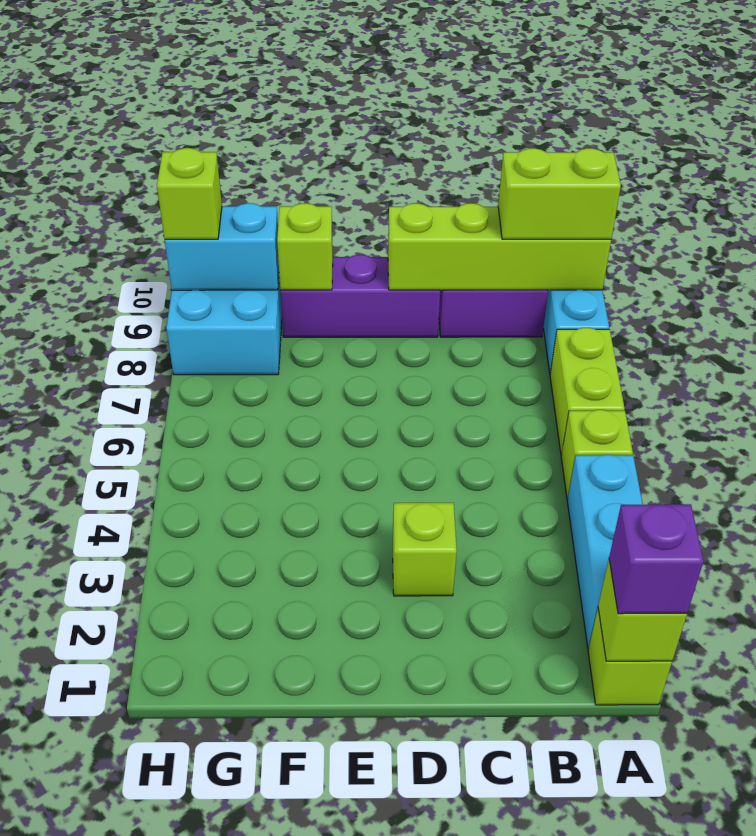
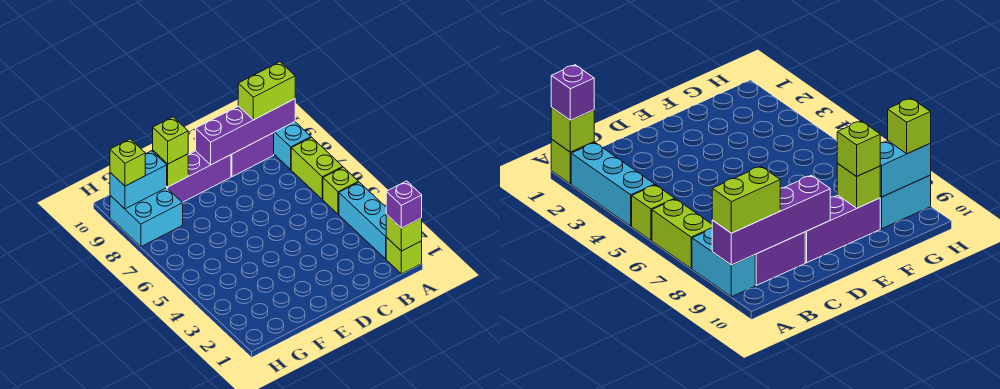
lime brick A9:D9 level 2 -> purple brick A9:D9 level 2
lime brick D3 level 1 -> lime brick F9 level 3

